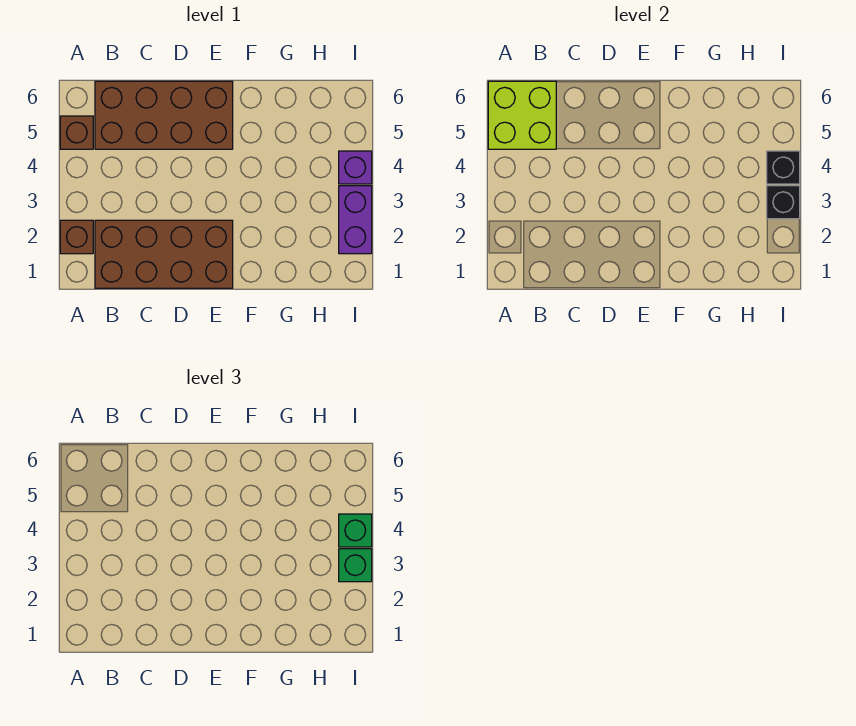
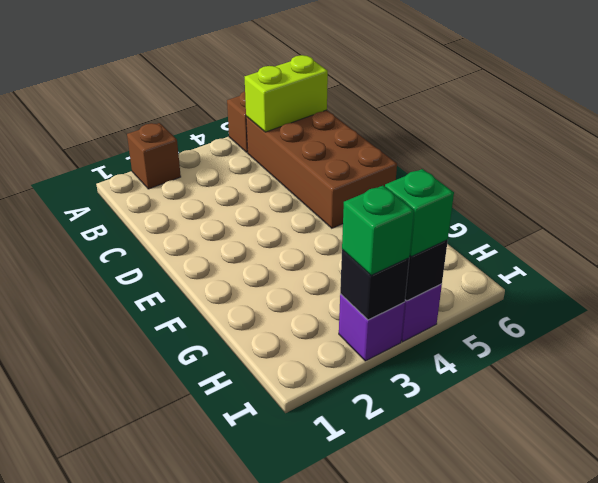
lime brick A5:B6 level 2 -> lime brick B5:B6 level 2
brown brick B1:E2 level 1 -> none
purple brick I2:I3 level 1 -> purple brick I3 level 1

